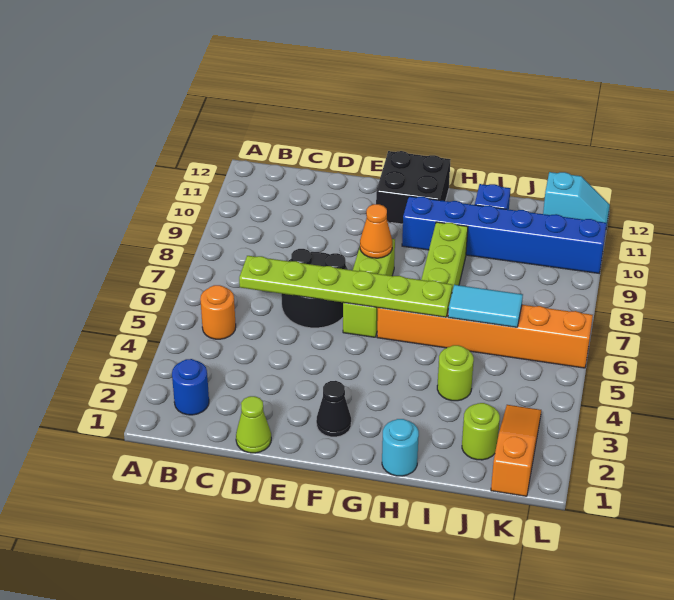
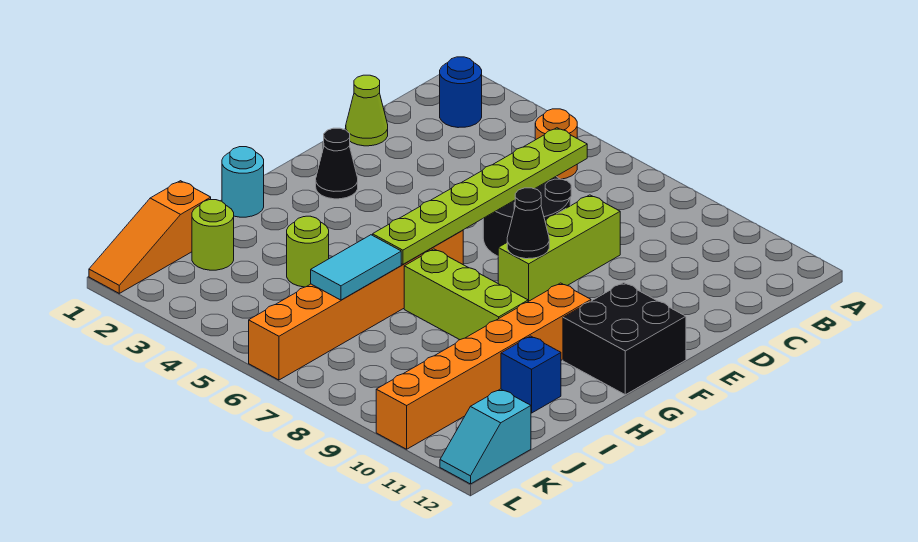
lime brick F6:F8 level 1 -> lime brick D8:F8 level 1
orange cone F8 level 2 -> black cone F8 level 2
blue brick G10:L10 level 1 -> orange brick G10:L10 level 1
orange slope K1:K3 level 1 top 1 -> orange slope J1:L1 level 1 top J

